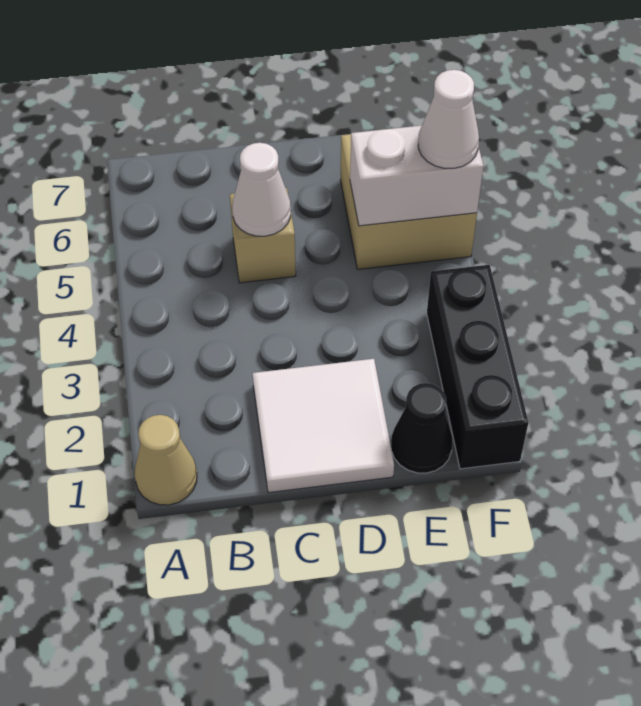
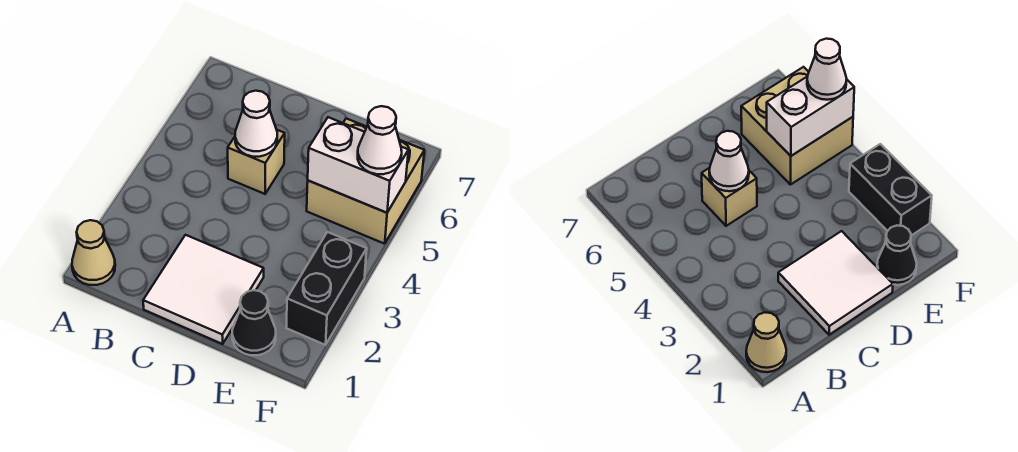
black brick F1:F3 level 1 -> black brick F2:F3 level 1

